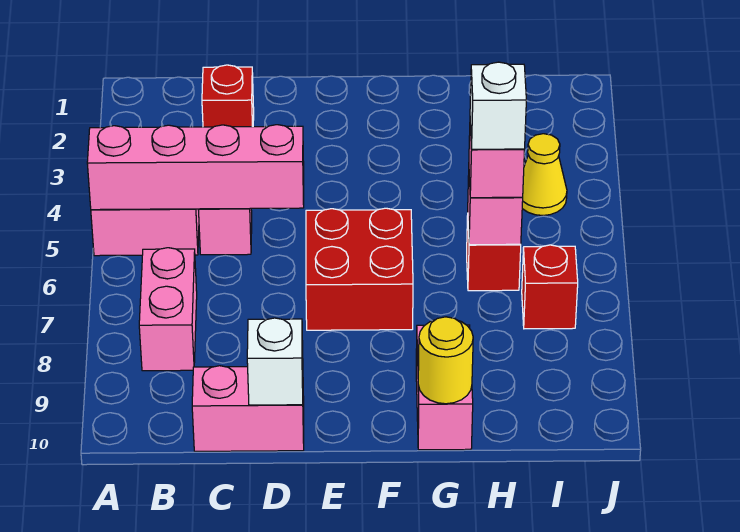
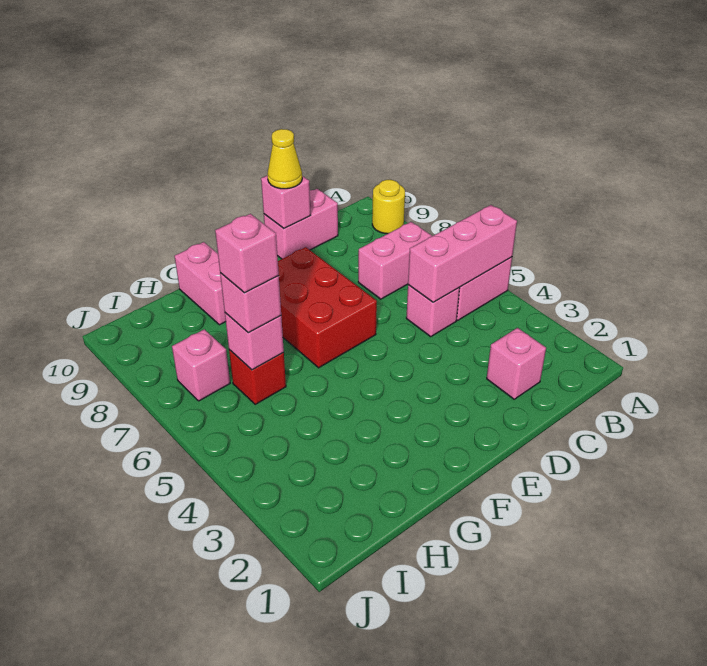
pink brick A5:D5 level 2 -> pink brick A5:C5 level 2
pink brick B7:B8 level 1 -> pink brick B7:C7 level 1
red brick C2 level 1 -> pink brick C2 level 1
white brick D10 level 2 -> pink brick D10 level 2
red brick E6:F7 level 1 -> red brick E6:F8 level 1
yellow round brick G10 level 2 -> yellow round brick A9 level 1
white brick H6 level 4 -> pink brick H6 level 4
yellow cone I4 level 1 -> yellow cone D10 level 3
red brick I7 level 1 -> pink brick I7 level 1

